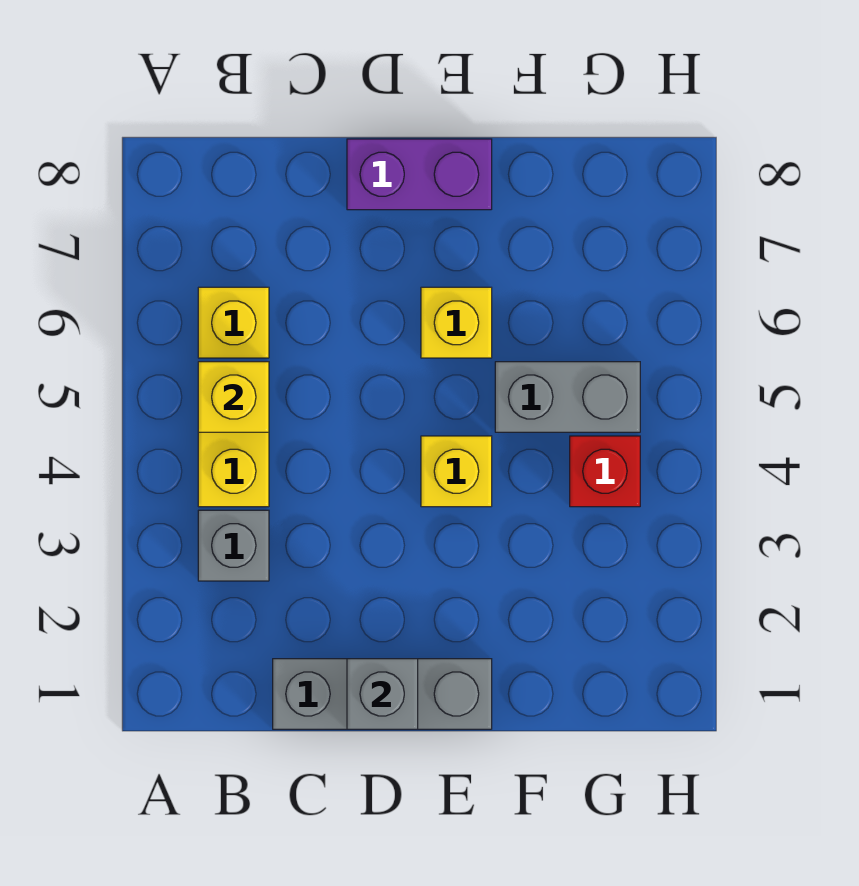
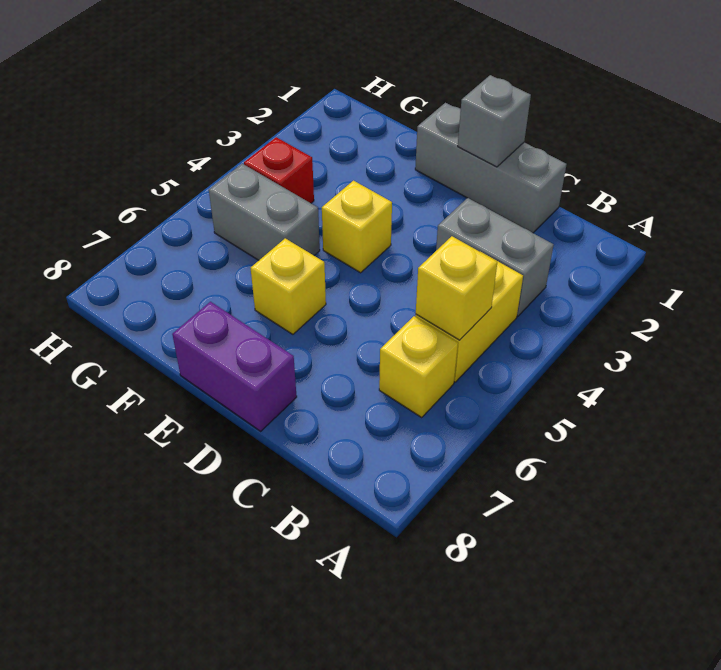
grey brick B3 level 1 -> grey brick B3:C3 level 1

